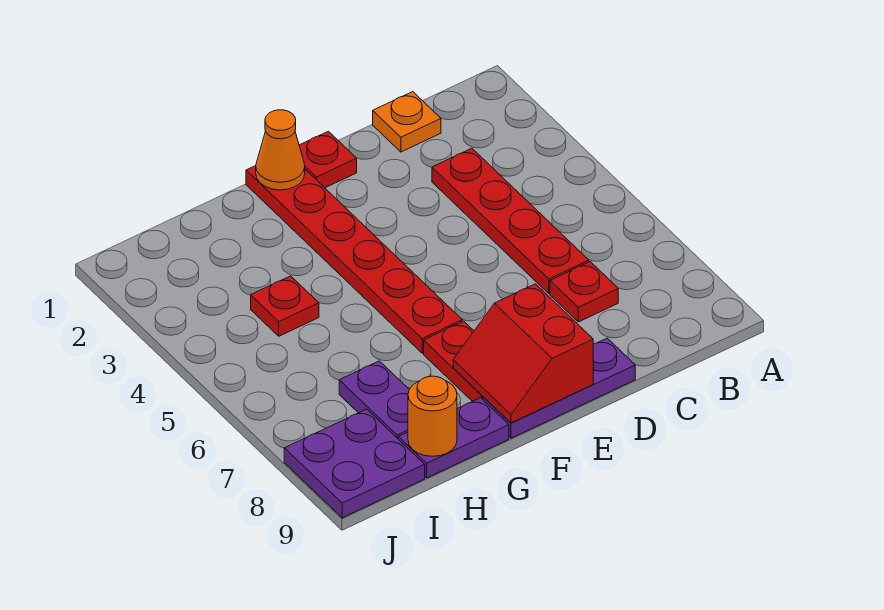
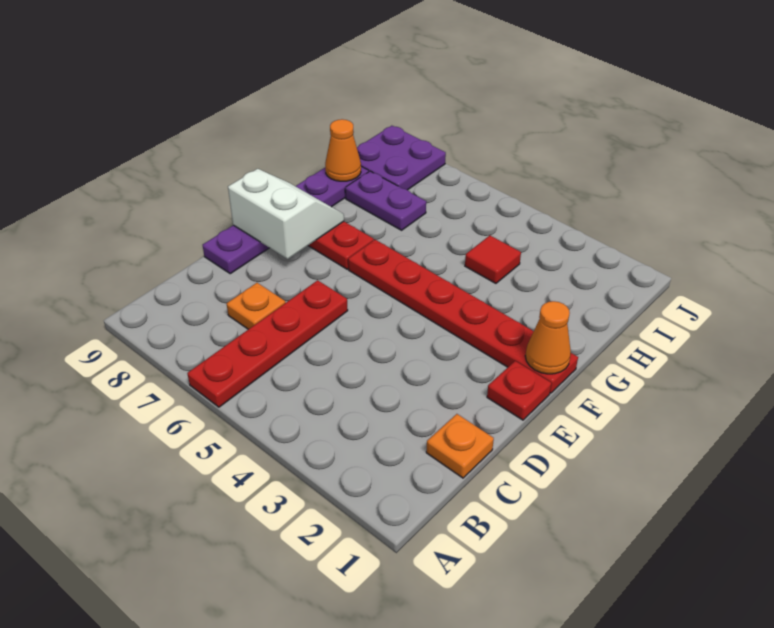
red plate C3:C6 level 1 -> red plate A6:D6 level 1
red plate C7 level 1 -> orange plate C7 level 1
red slope E8:F9 level 2 top E -> white slope E8:F9 level 2 top E
red plate H4 level 1 -> red tile H4 level 1
orange round brick H9 level 2 -> orange cone H9 level 2

